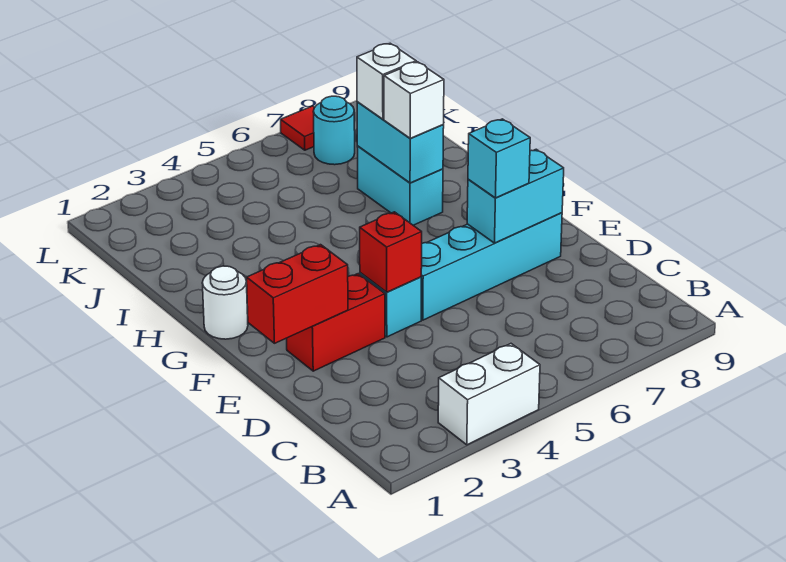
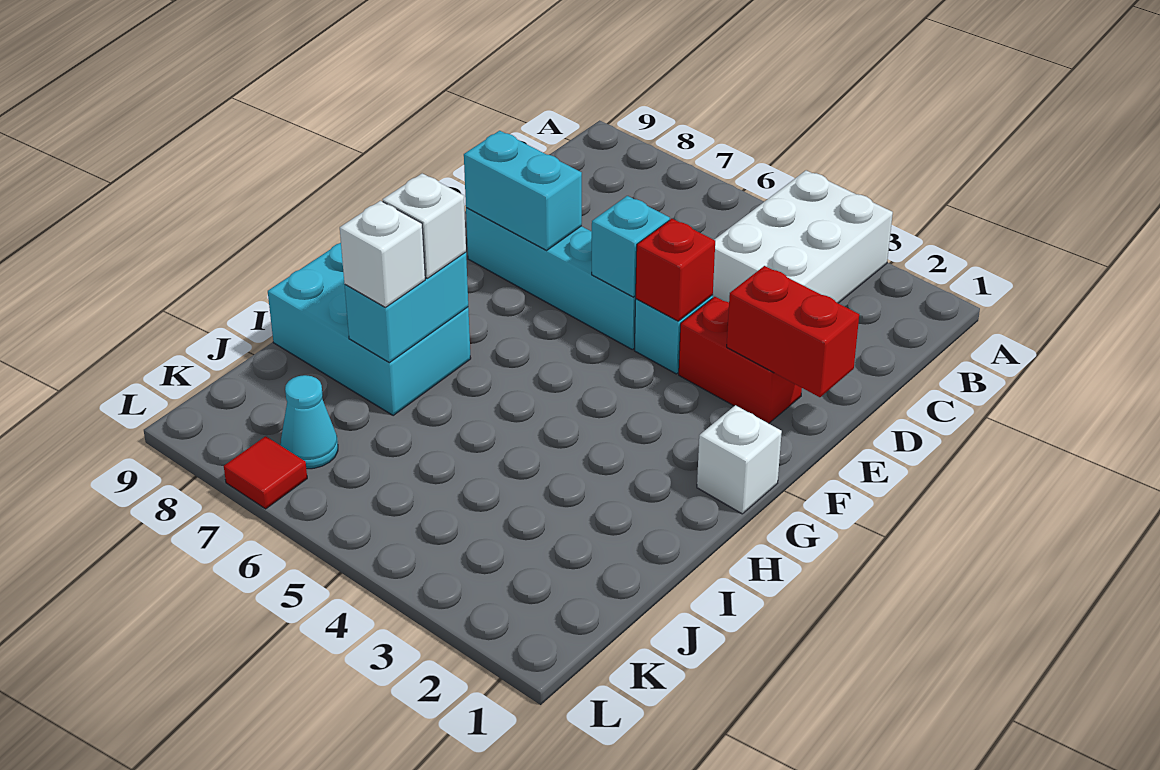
white brick A3:A4 level 1 -> white brick A3:C4 level 1
cyan brick E7 level 3 -> cyan brick E5 level 2
white round brick G1 level 1 -> white brick G1 level 1
cyan brick H7:I7 level 1 -> cyan brick H7:I9 level 1
cyan round brick K7 level 1 -> cyan cone K7 level 1

